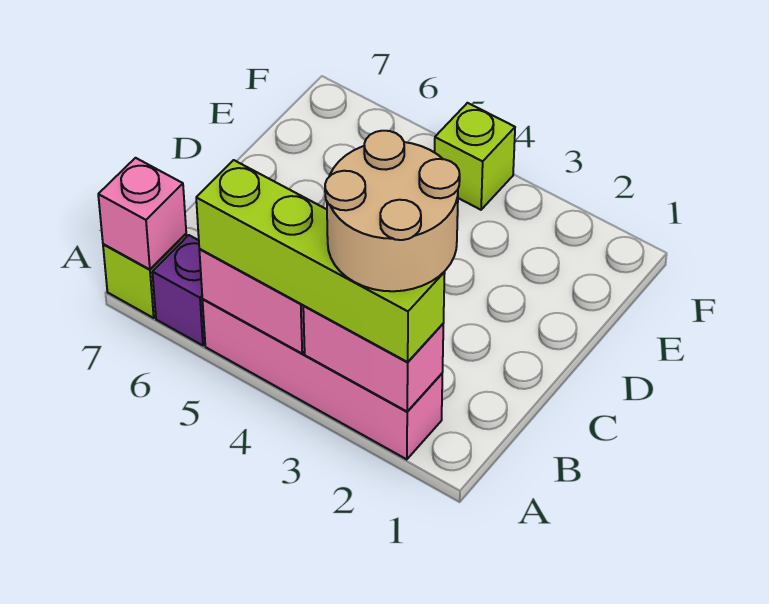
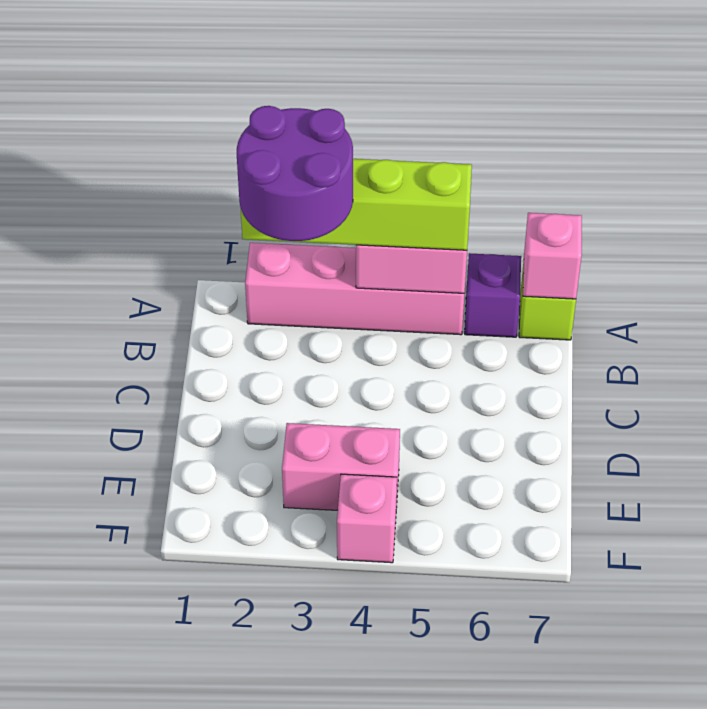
pink brick A2:A3 level 2 -> pink brick E3:E4 level 1
tan round brick A2:B3 level 4 -> purple round brick A2:B3 level 4
lime brick F4 level 1 -> pink brick F4 level 1

